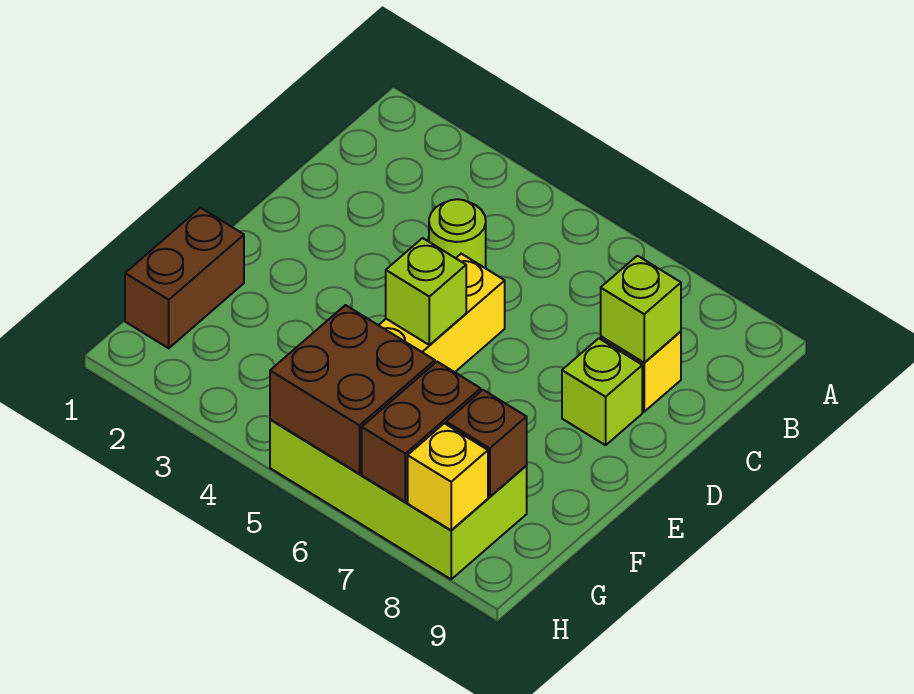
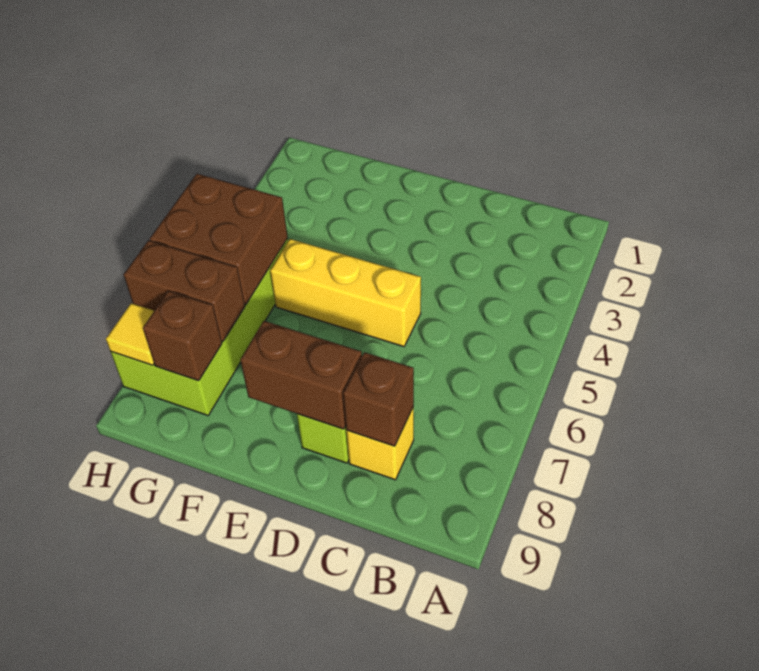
lime round brick C4 level 1 -> none
lime brick C8 level 2 -> brown brick C8 level 2
lime brick E5 level 2 -> none
brown brick F1:G1 level 1 -> brown brick D8:E8 level 2
yellow brick H8 level 2 -> yellow tile H8 level 2

